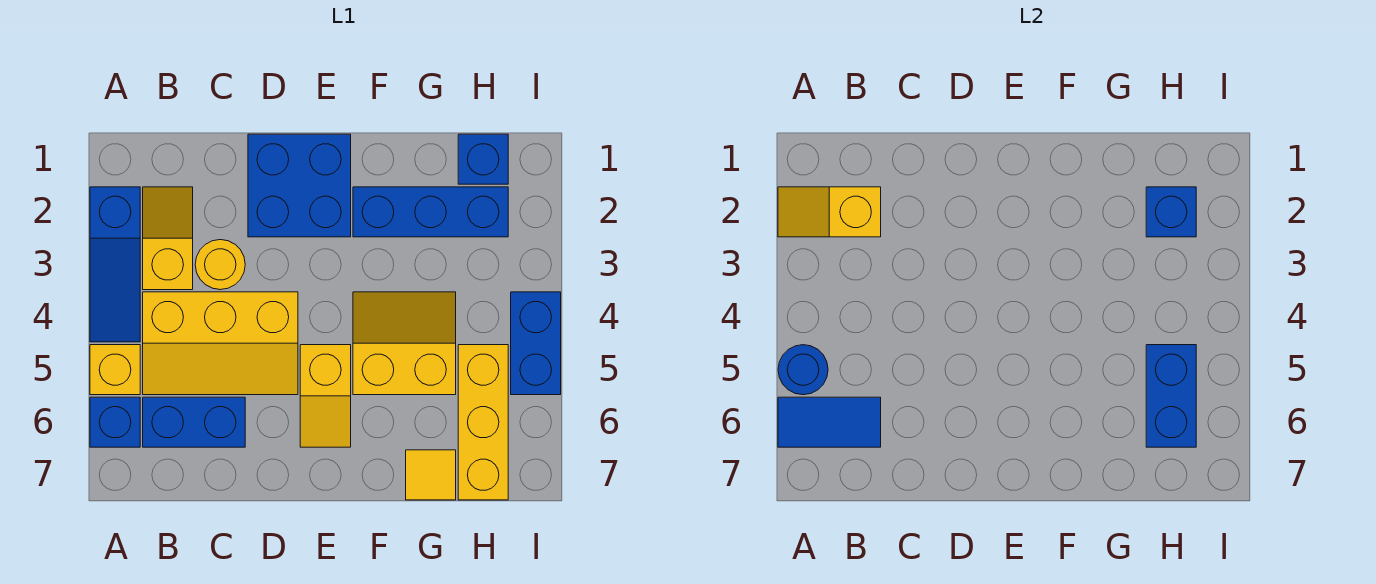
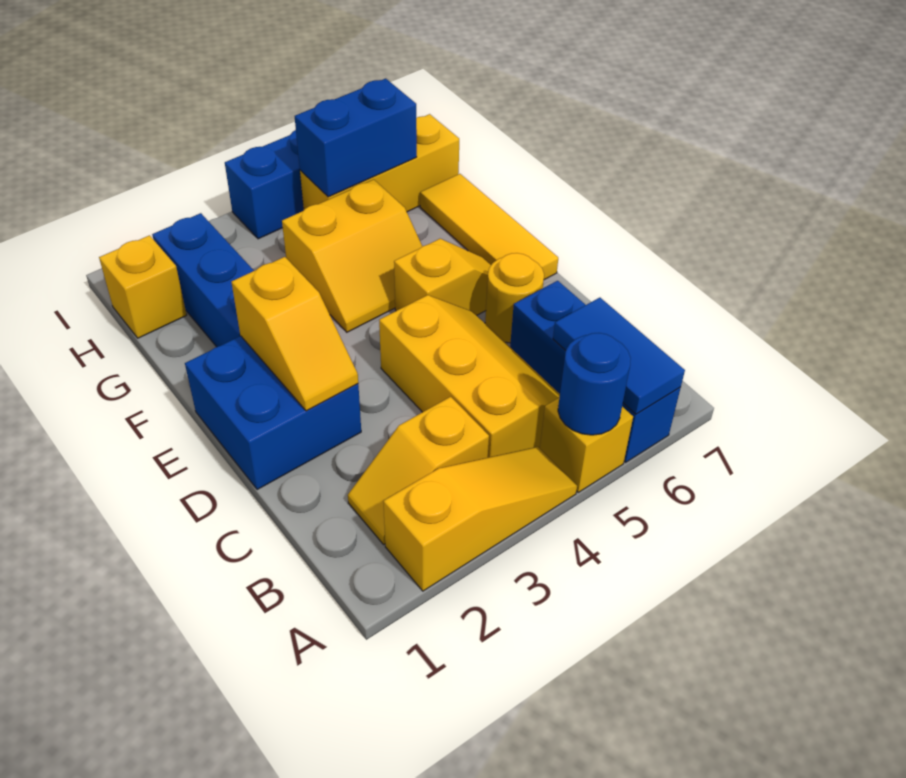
blue slope A2:A4 level 1 top 2 -> yellow slope A2:A4 level 1 top 2
yellow slope A2:B2 level 2 top B -> yellow slope D2:E2 level 2 top E
yellow round brick C3 level 1 -> yellow round brick D6 level 1
yellow slope F4:G5 level 1 top 5 -> yellow slope F4:G5 level 1 top G
yellow tile G7 level 1 -> yellow tile E7:G7 level 1
blue brick H1 level 1 -> yellow brick H1 level 1
blue brick H2 level 2 -> none

